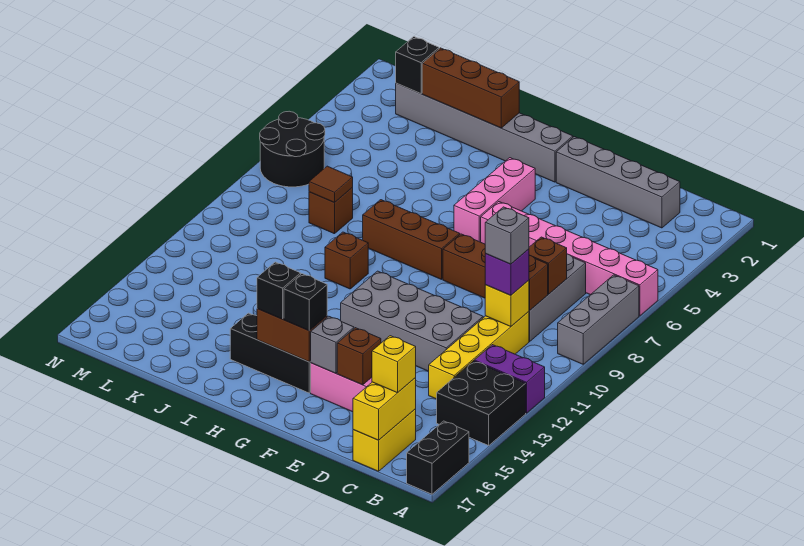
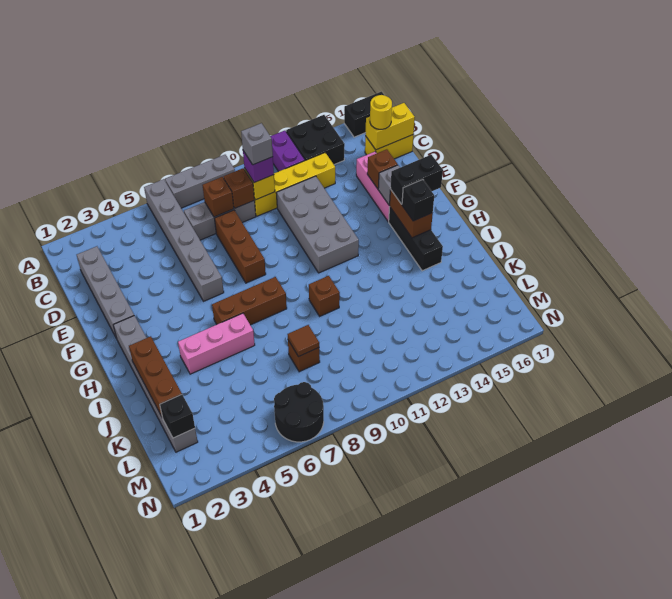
pink brick A6:F6 level 1 -> grey brick A6:F6 level 1
yellow brick C16 level 3 -> yellow round brick C16 level 3
pink brick G4:G6 level 1 -> pink brick I4:I6 level 1
brown brick G8:I8 level 1 -> brown brick H6:H8 level 1
black brick G15 level 3 -> black brick G15:G16 level 3

